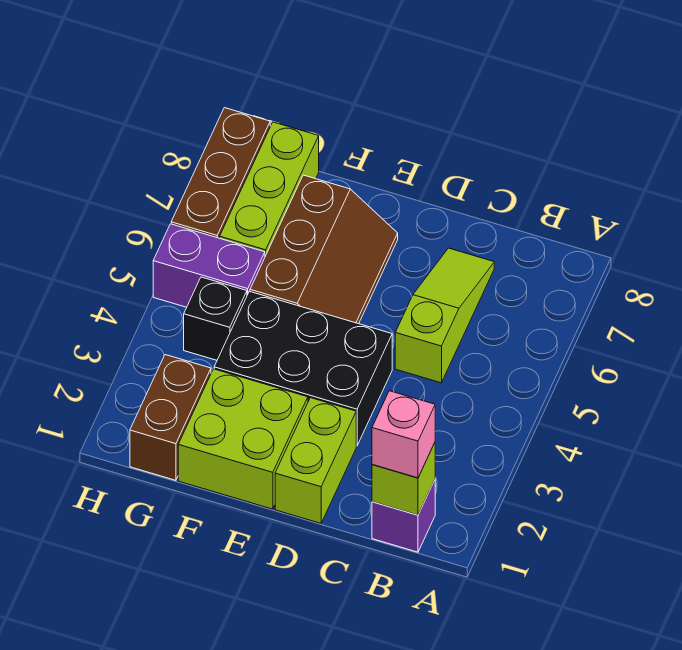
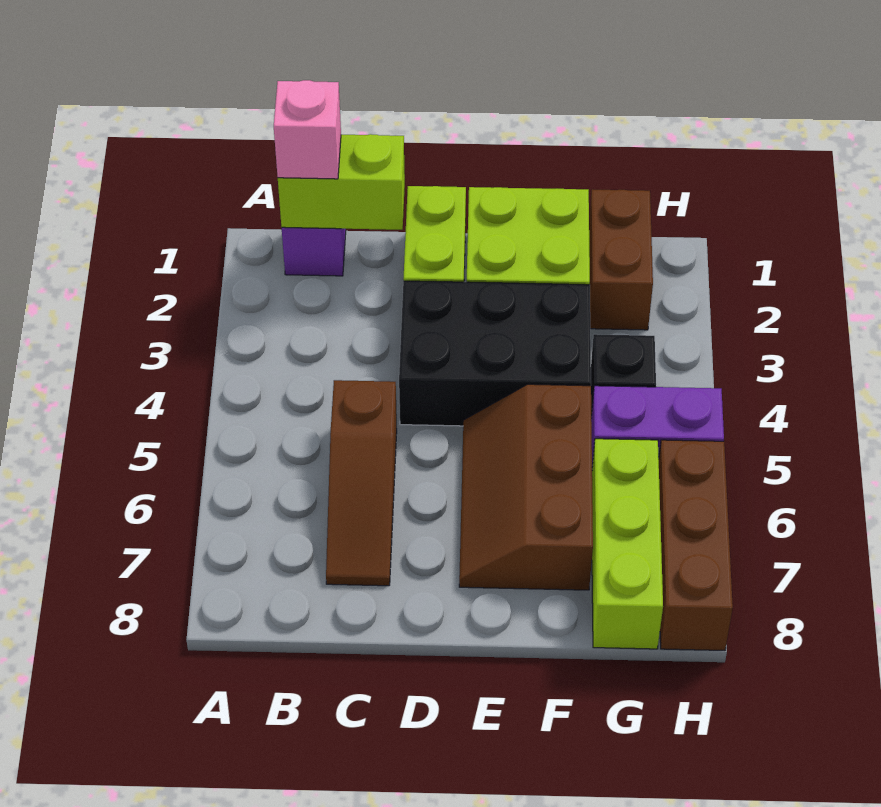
lime brick B1 level 2 -> lime brick B1:C1 level 2
lime slope C5:C7 level 1 top 5 -> brown slope C5:C7 level 1 top 5

